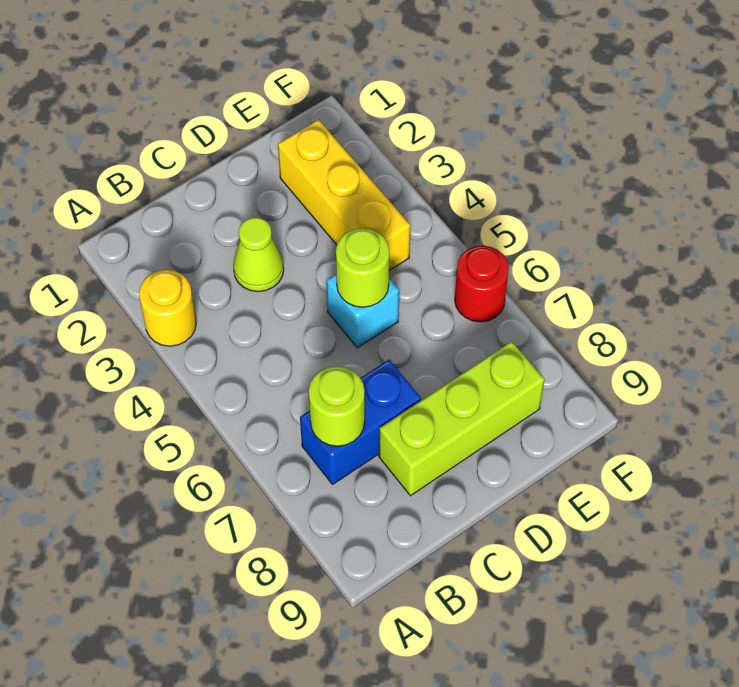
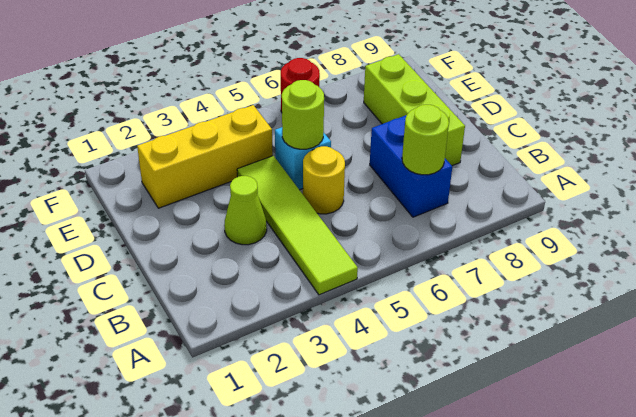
yellow round brick A3 level 1 -> yellow round brick C5 level 1
none -> lime tile A4:D4 level 1

